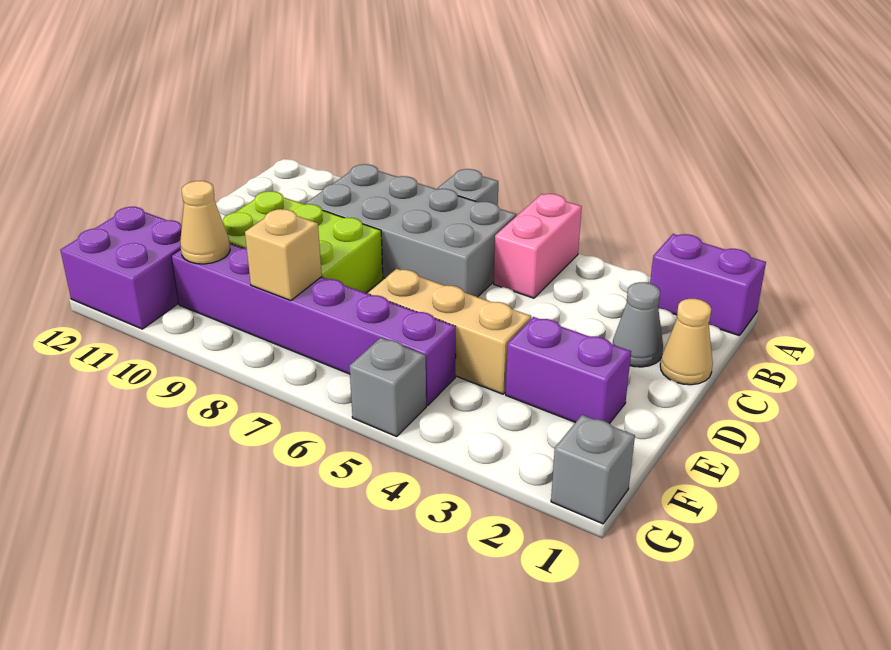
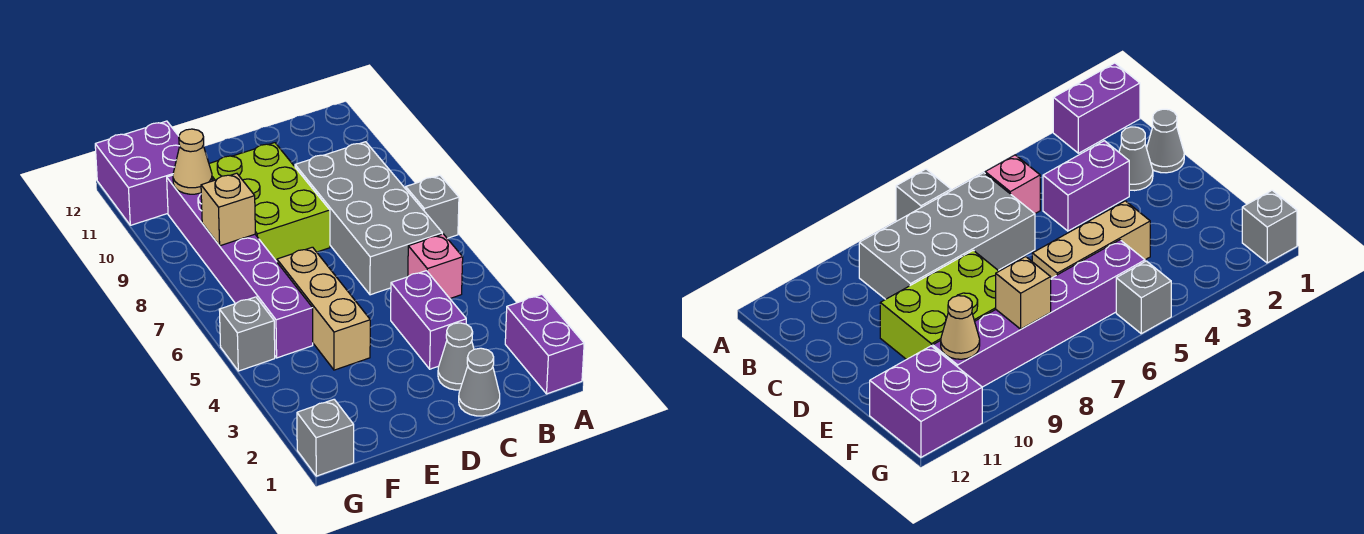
pink brick A5:B5 level 1 -> pink brick B5 level 1
tan cone C1 level 1 -> grey cone C1 level 1
purple brick E2:E3 level 1 -> purple brick C3:C4 level 1

